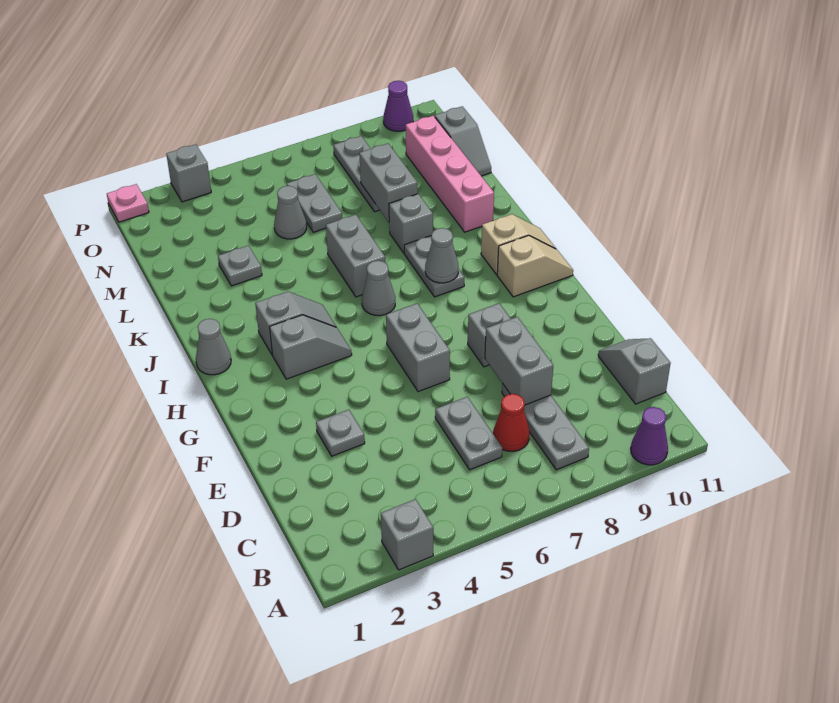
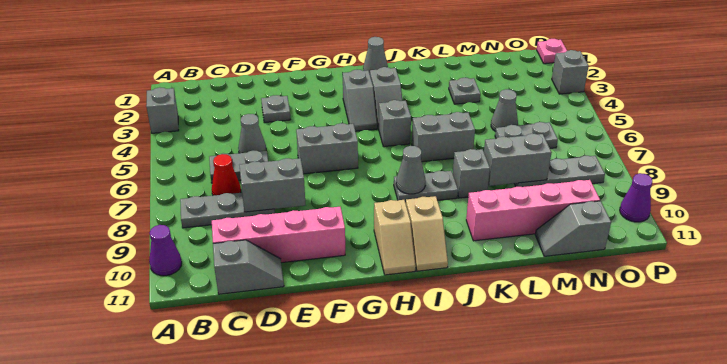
none -> pink brick C10:F10 level 1
grey brick F8 level 1 -> grey brick I5 level 1
grey cone I6 level 1 -> grey cone D5 level 1

